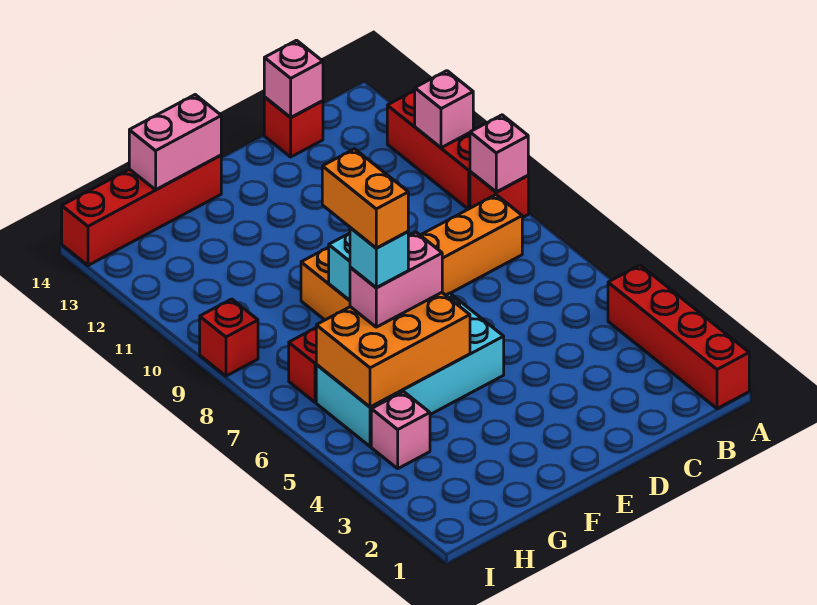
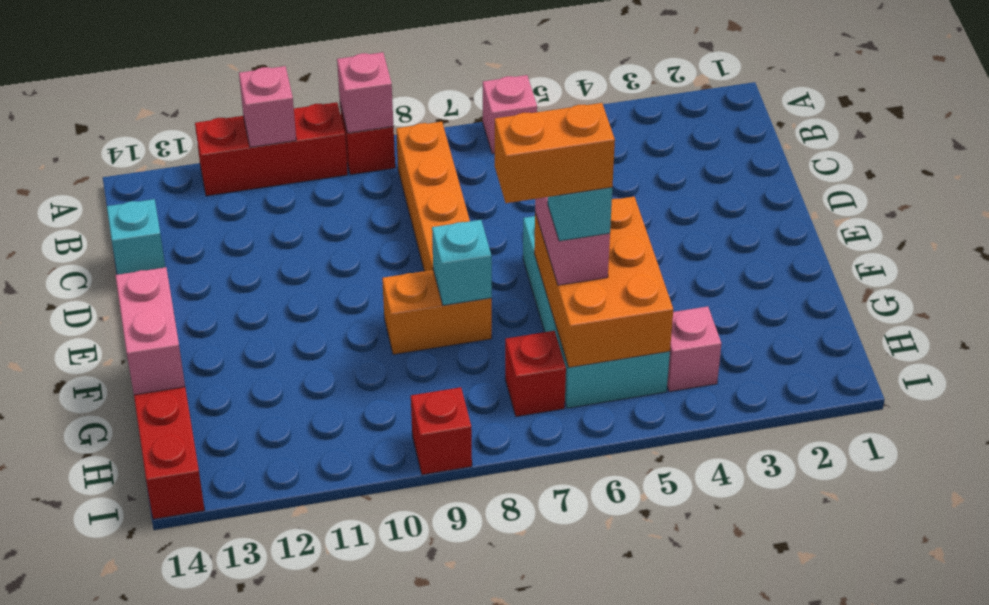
red brick A1:A4 level 1 -> none
red brick C14 level 1 -> cyan brick C14 level 1
pink brick C14 level 2 -> pink brick A6 level 1

